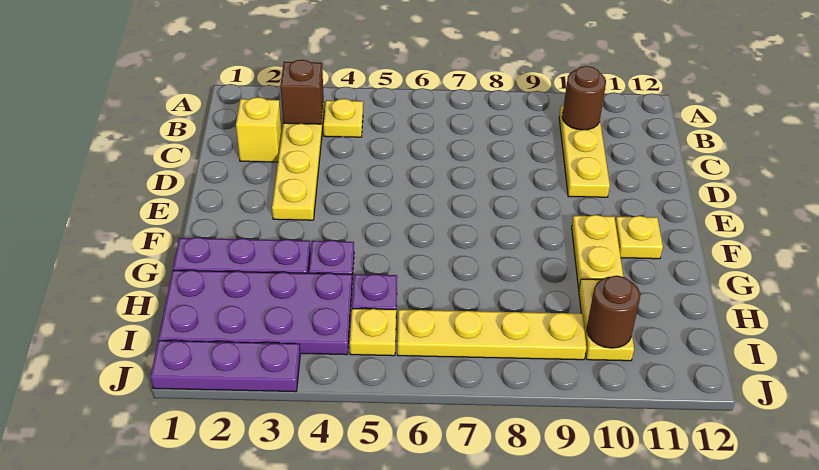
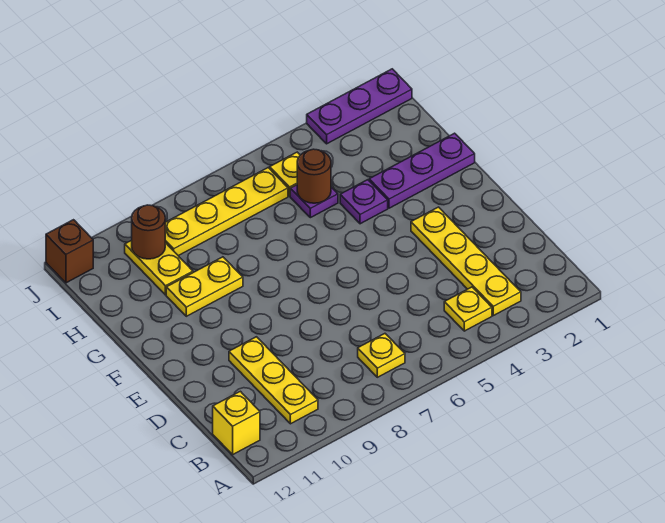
brown brick B3 level 2 -> brown brick J12 level 1
brown round brick B10 level 2 -> brown round brick H5 level 2
yellow brick C2 level 1 -> yellow brick B12 level 1
yellow plate F10:G10 level 1 -> yellow plate G9:G10 level 1
yellow plate F11 level 1 -> yellow plate B7 level 1
purple plate H1:I4 level 1 -> none

